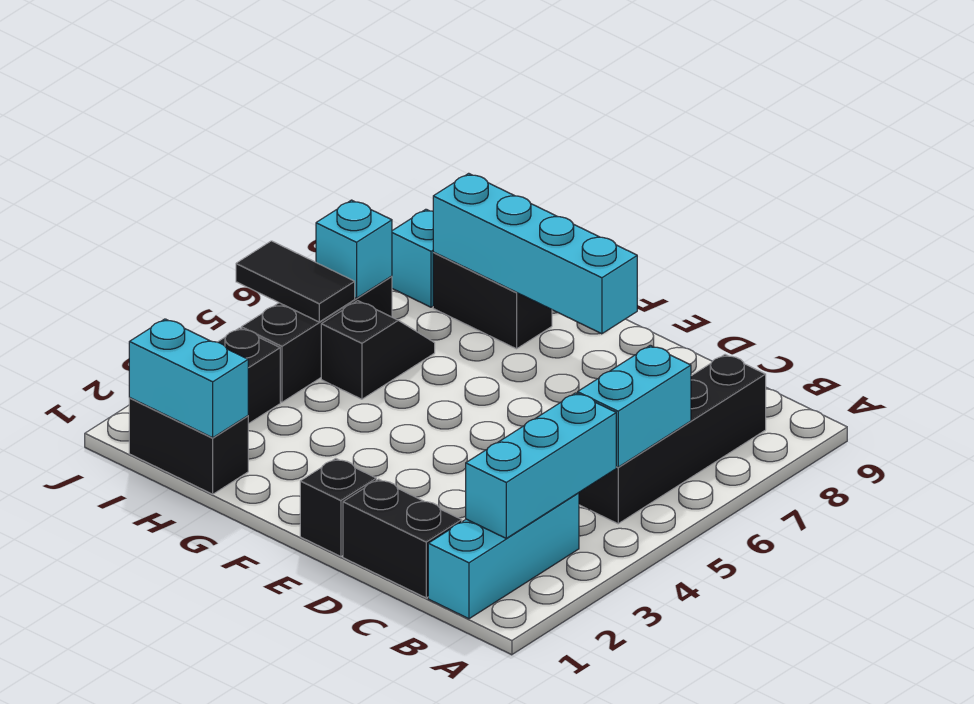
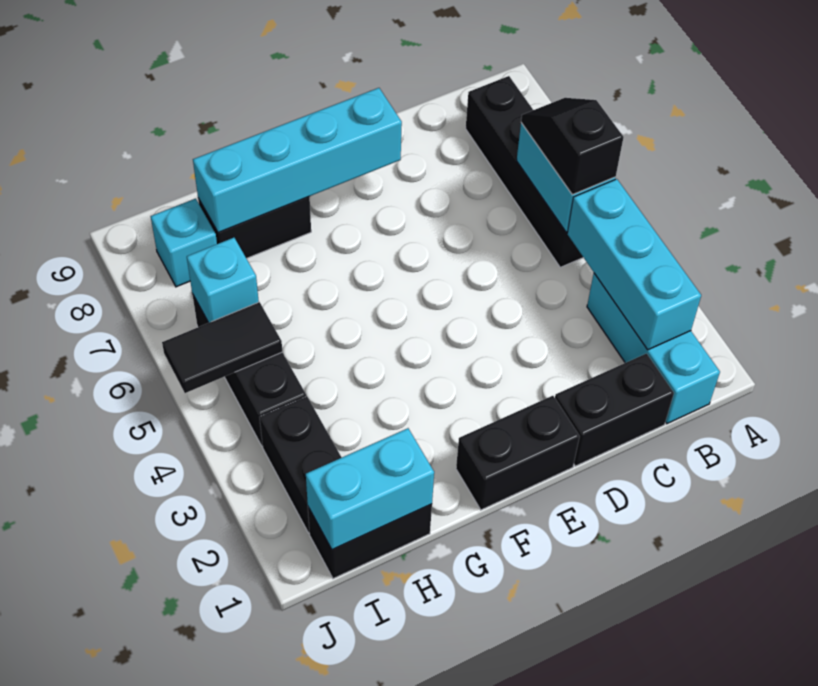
black brick E1 level 1 -> black brick E1:F1 level 1
black slope H5:H6 level 1 top 5 -> black slope B5:B6 level 3 top 5

